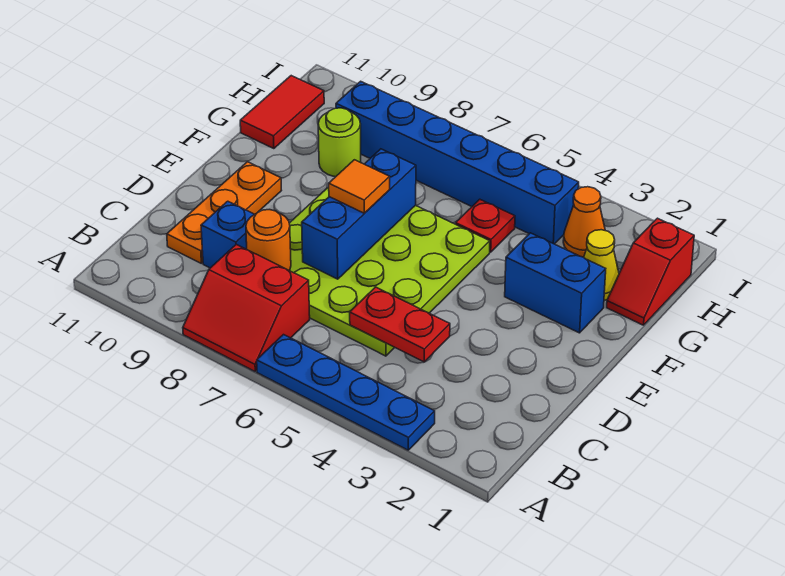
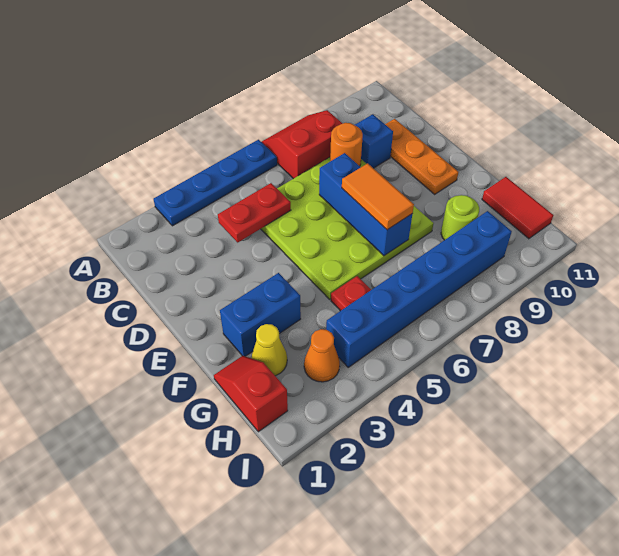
orange tile E7 level 3 -> orange tile E7:F7 level 3

